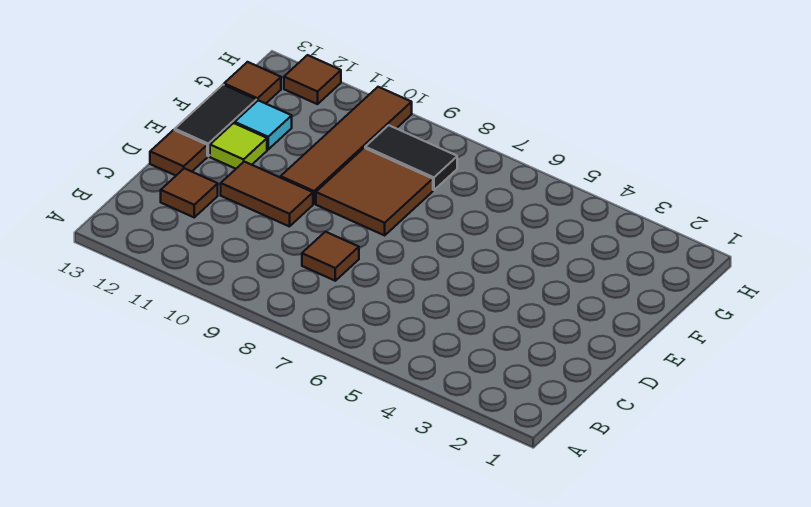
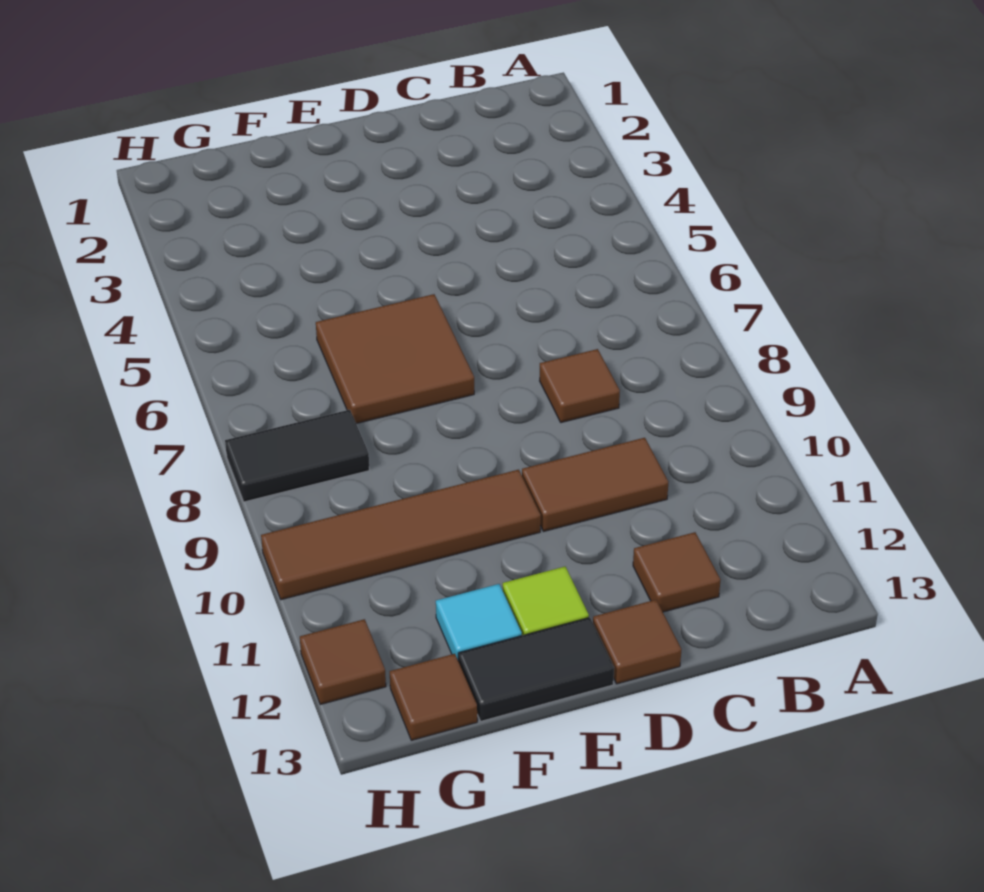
brown tile D10:D11 level 1 -> brown tile C10:D10 level 1
brown tile E8:F9 level 1 -> brown tile E6:F7 level 1
black tile G8:G9 level 1 -> black tile G8:H8 level 1

